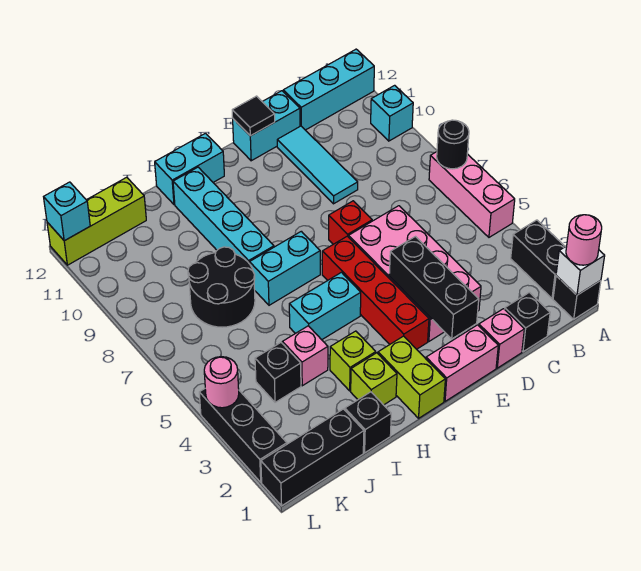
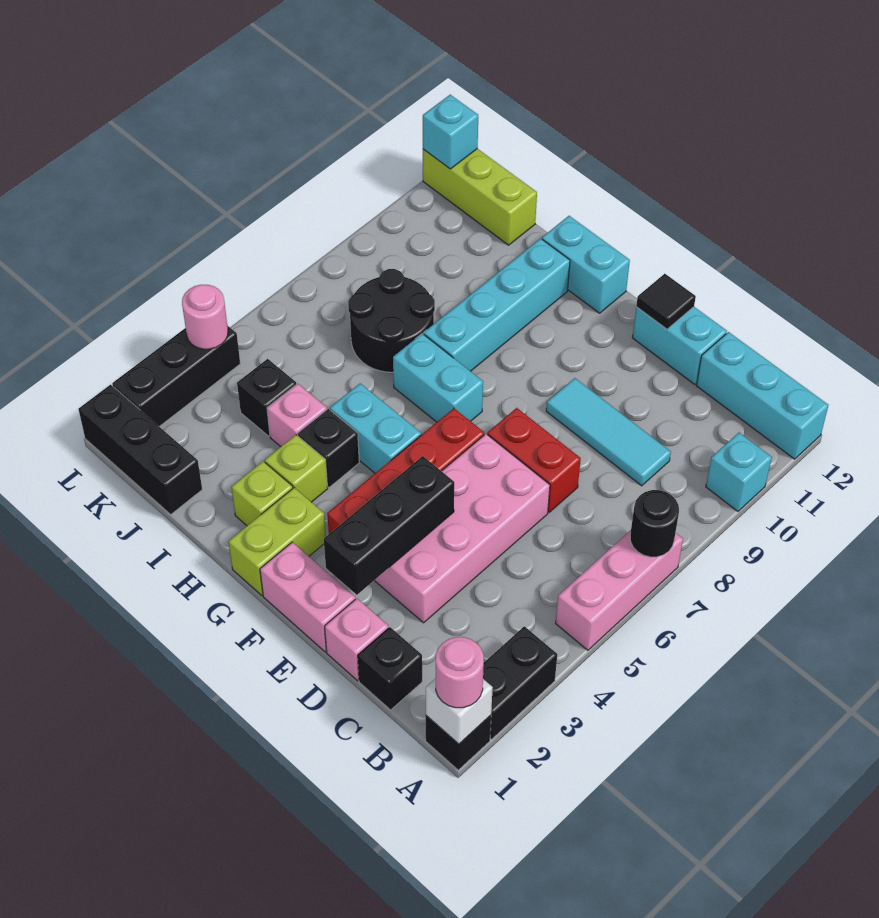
cyan tile D9:D11 level 1 -> cyan tile C9:E9 level 1
red brick E7 level 1 -> red brick D7:E7 level 1
black brick I1 level 1 -> black brick H4 level 1

